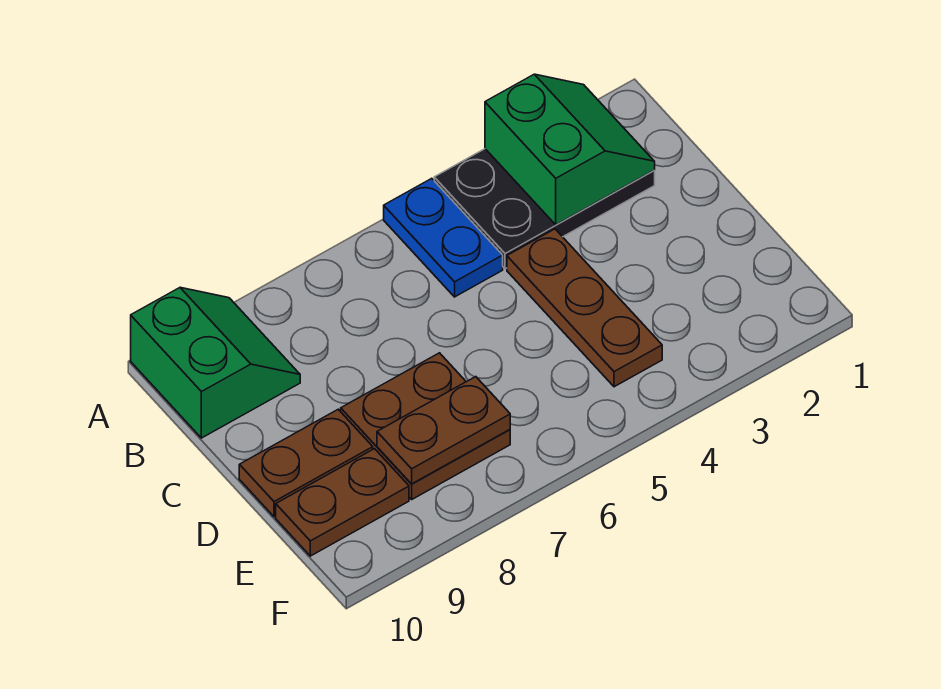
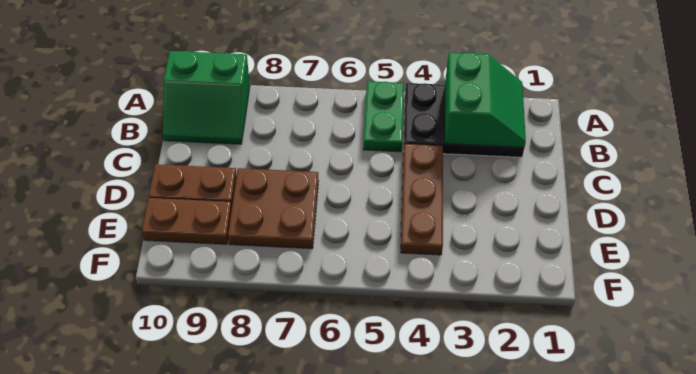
blue plate A5:B5 level 1 -> green plate A5:B5 level 1
green slope A9:B10 level 1 top 10 -> green slope A9:B10 level 1 top A
brown plate E7:E8 level 2 -> none

